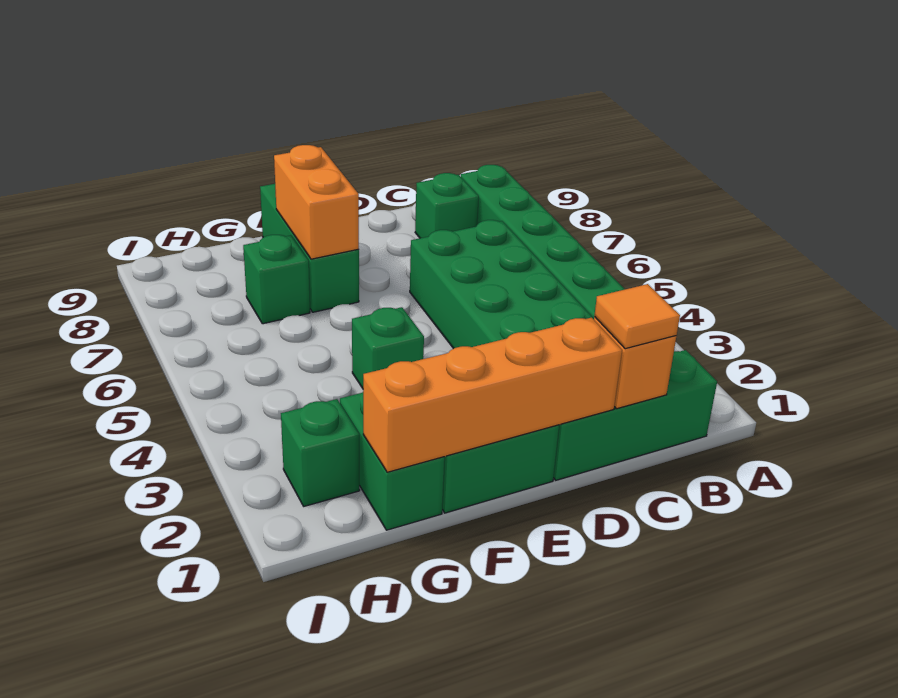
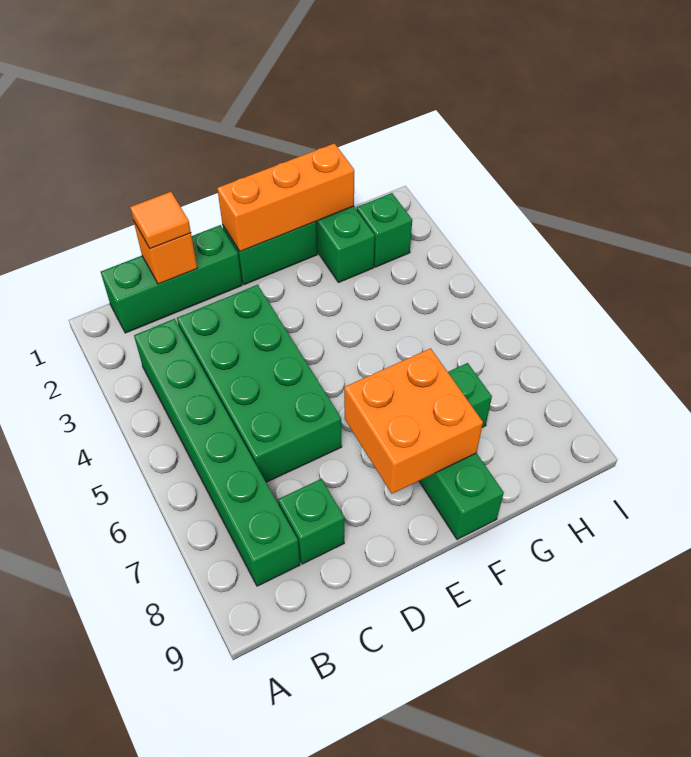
orange brick D1:G1 level 2 -> orange brick E1:G1 level 2
green brick F4 level 1 -> none
orange brick F7:F8 level 2 -> orange brick E7:F8 level 2

